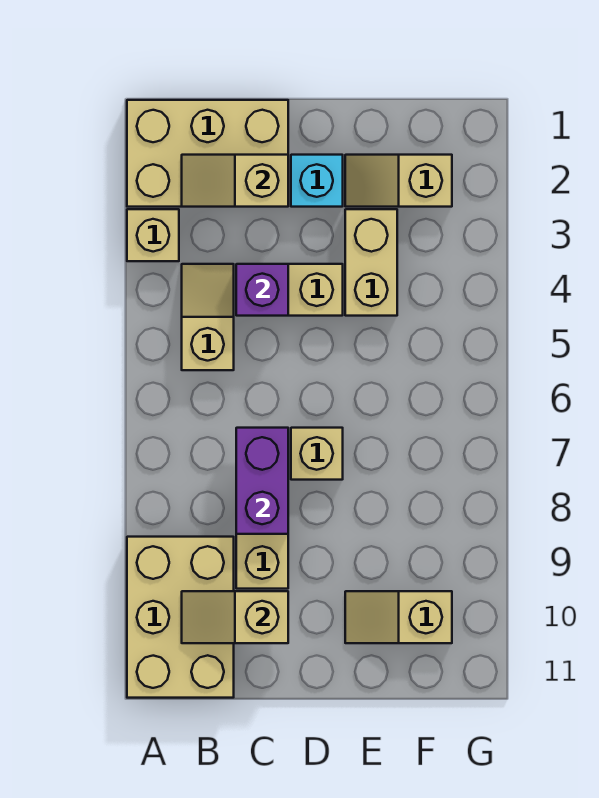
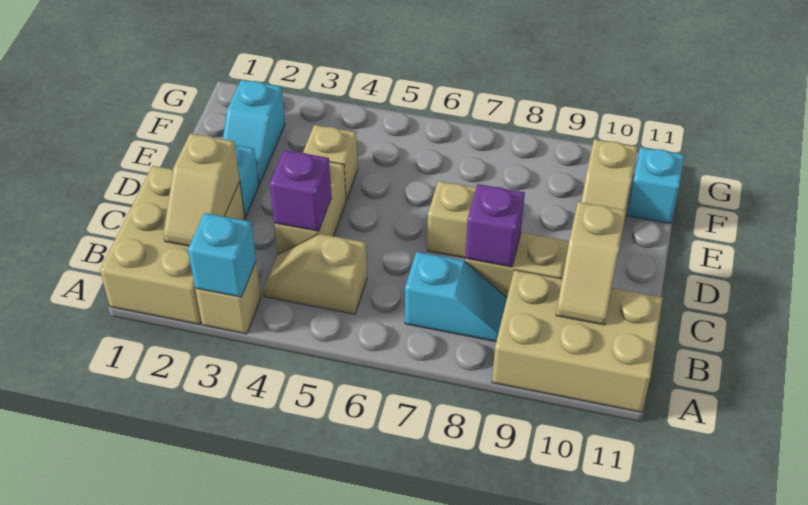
none -> cyan brick A3 level 2
none -> cyan slope B7:B8 level 1 top 7
purple brick C7:C8 level 2 -> purple brick C8 level 2
tan slope E2:F2 level 1 top F -> cyan slope E2:F2 level 1 top F
tan brick E3:E4 level 1 -> tan brick E4 level 1
none -> cyan brick F11 level 1

